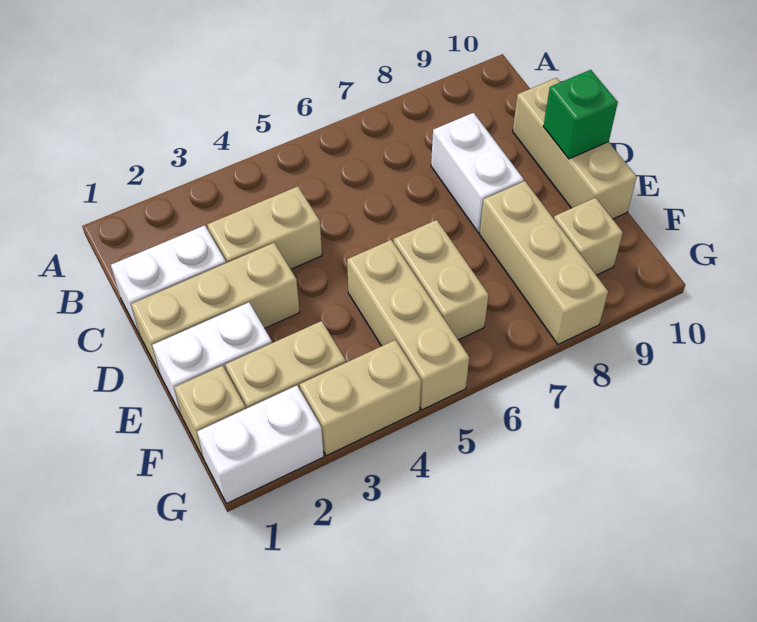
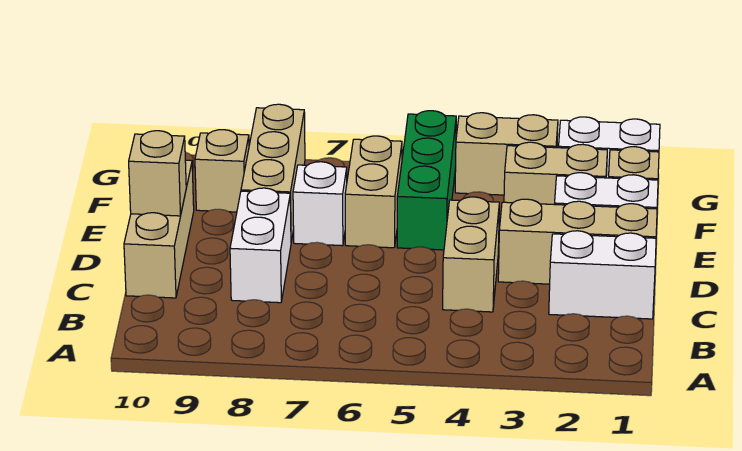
tan brick C3:C4 level 1 -> tan brick C4:D4 level 1
green brick D10 level 2 -> tan brick D10 level 2
tan brick E5:G5 level 1 -> green brick E5:G5 level 1
none -> white brick E7 level 1

